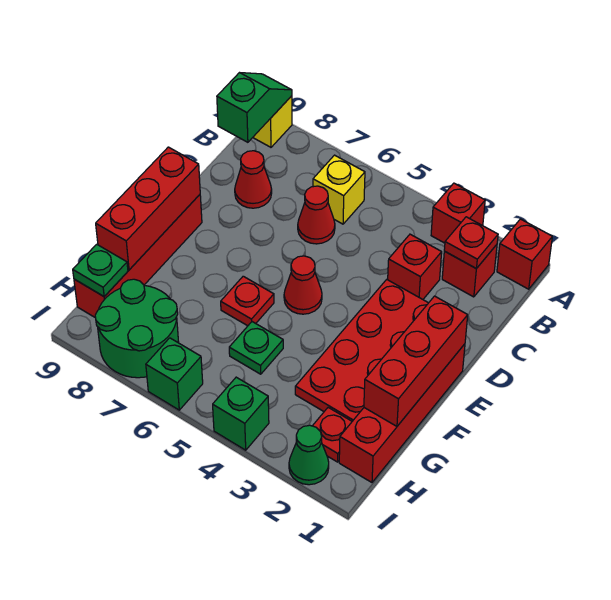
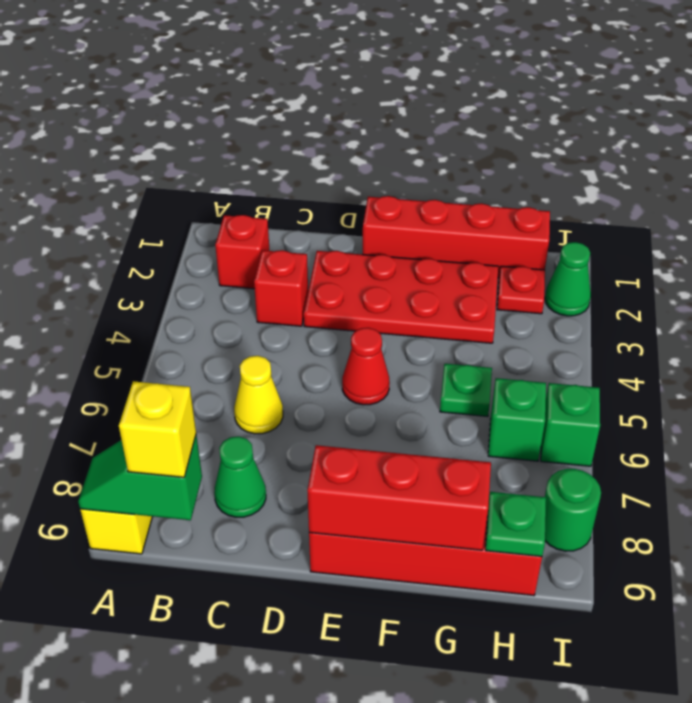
red brick A1 level 1 -> none
red brick A3 level 1 -> none
red plate B2 level 2 -> none
yellow brick B6 level 1 -> yellow brick B9 level 3
red cone C6 level 1 -> yellow cone C6 level 1
red cone C8 level 1 -> green cone C8 level 1
red brick E1:G1 level 2 -> none
red plate F6 level 1 -> none
green round brick H7:I8 level 1 -> green round brick I8 level 1
green brick I4 level 1 -> green brick H6 level 1

